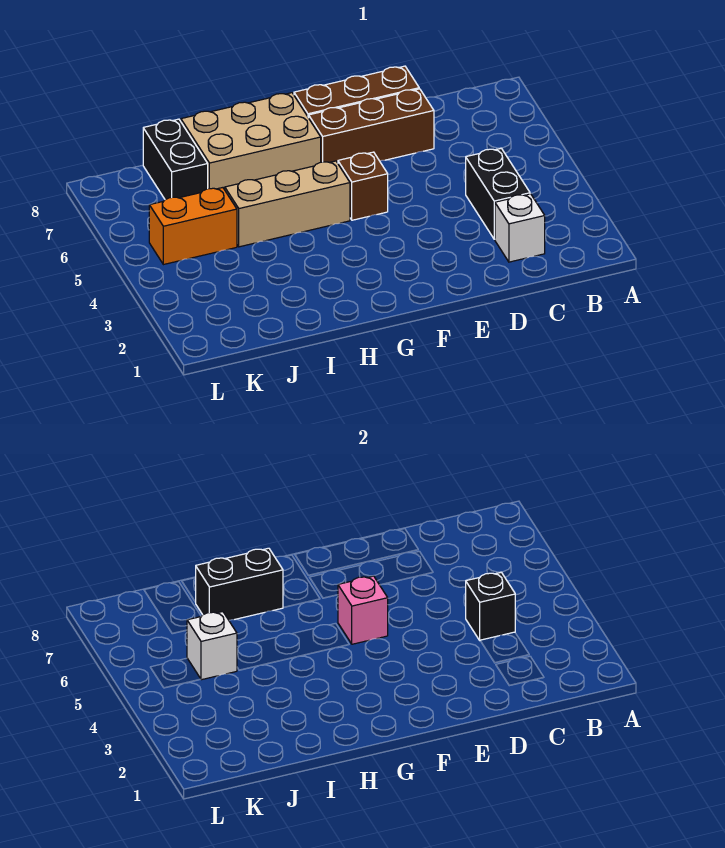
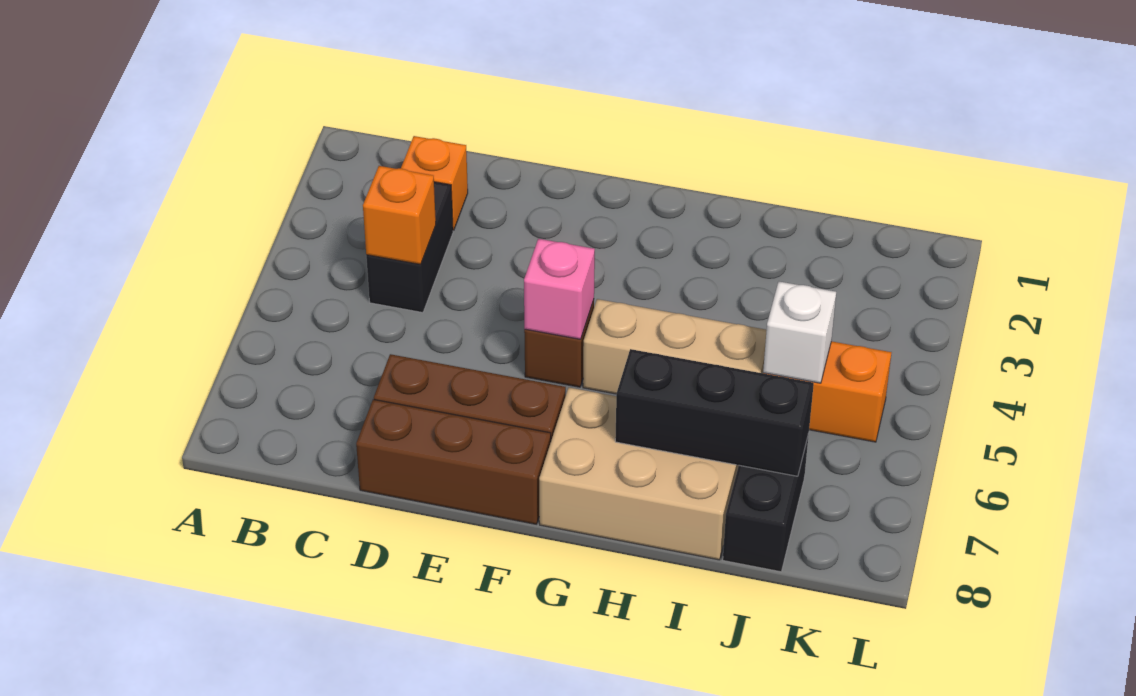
white brick C2 level 1 -> orange brick C2 level 1
black brick C4 level 2 -> orange brick C4 level 2
black brick H7:I7 level 2 -> black brick H7:J7 level 2

